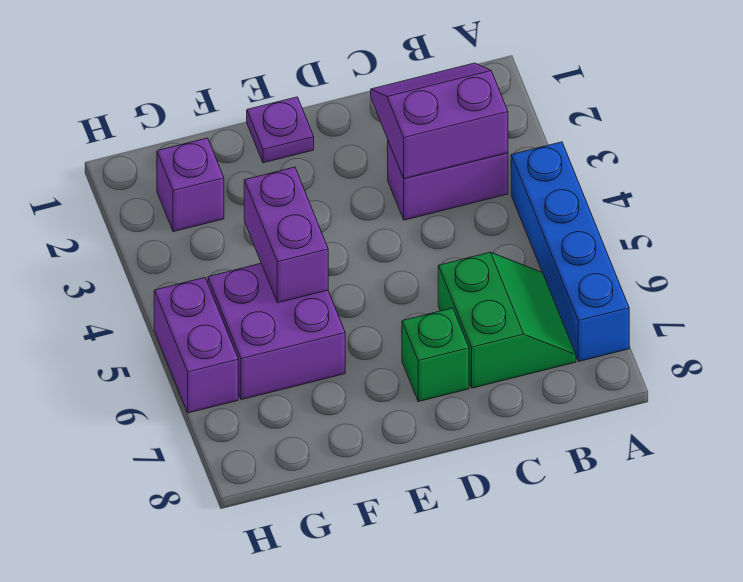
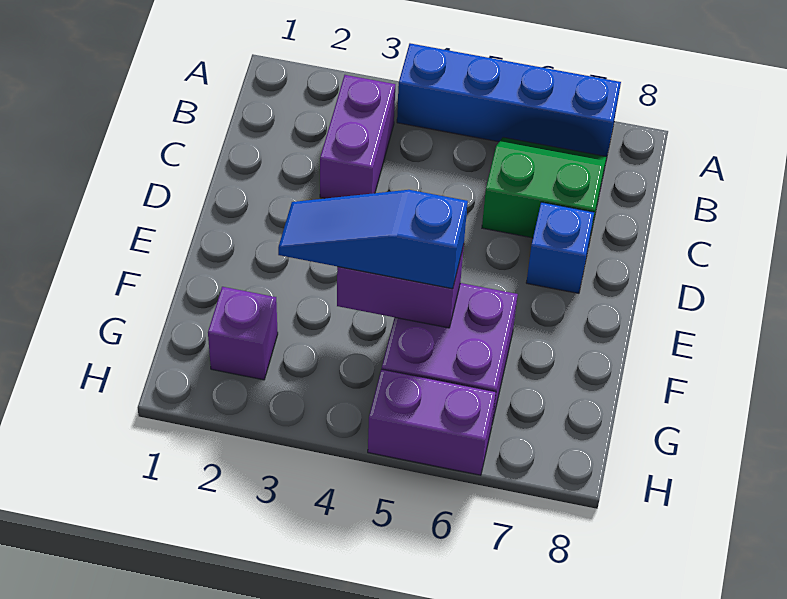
purple slope B2:C3 level 2 top 3 -> none
green brick D7 level 1 -> blue brick D7 level 1
purple plate E1 level 1 -> none
none -> blue slope F3:F5 level 3 top 5

